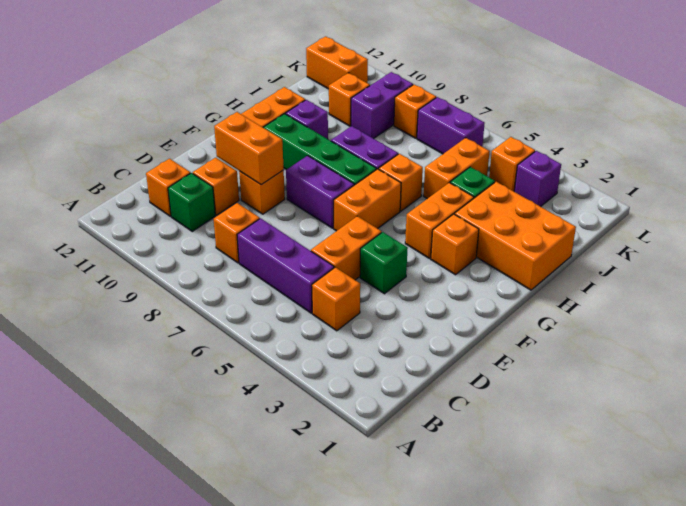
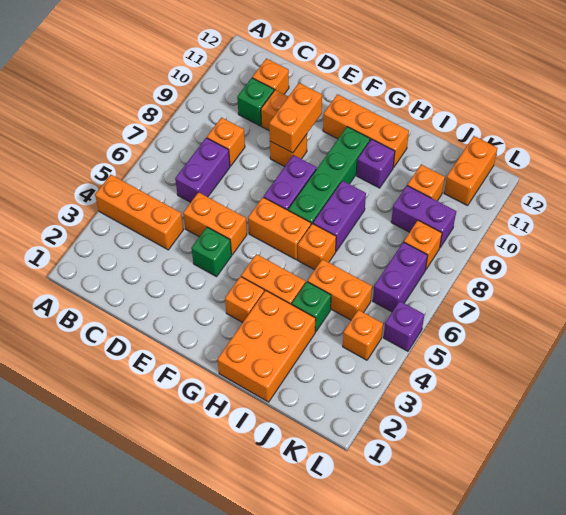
orange brick C4 level 1 -> orange brick A4:C4 level 1
purple brick C5:C7 level 1 -> purple brick C6:C7 level 1
purple brick K3 level 1 -> purple brick L5 level 1

